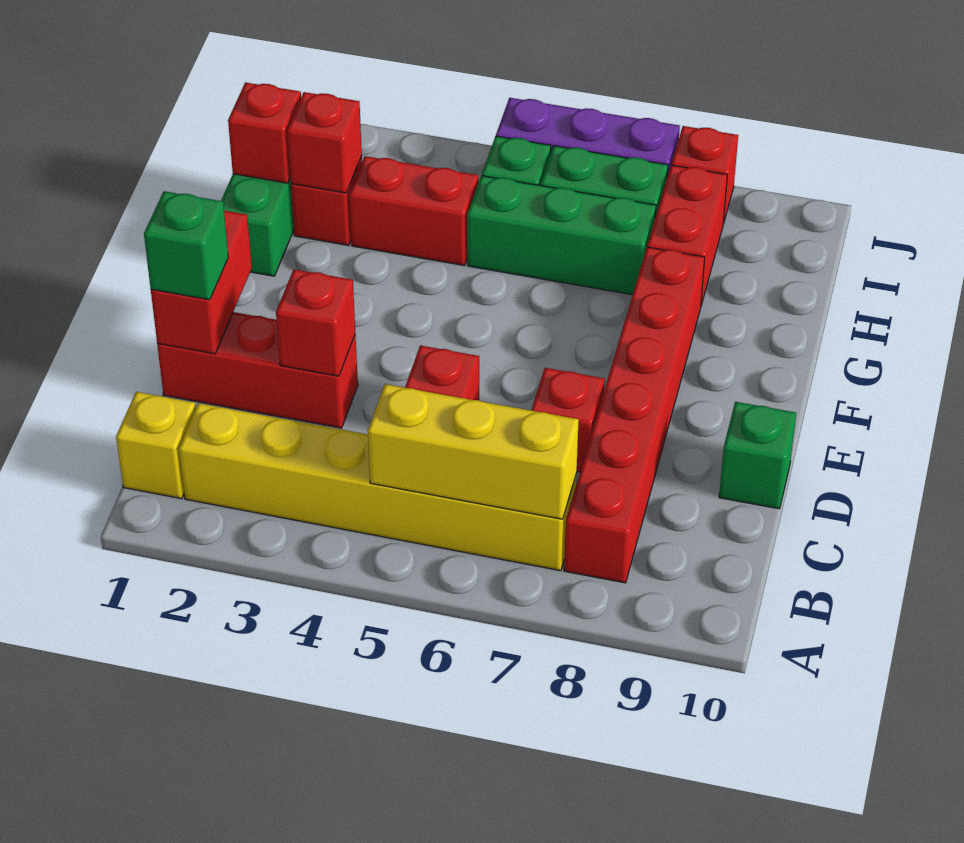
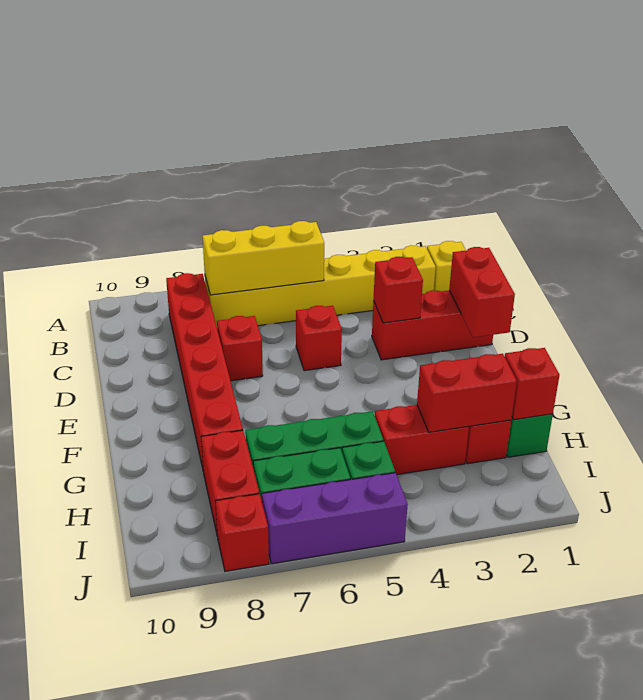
green brick D1 level 3 -> none
green brick D10 level 1 -> none
red brick H2 level 2 -> red brick H2:H3 level 2

